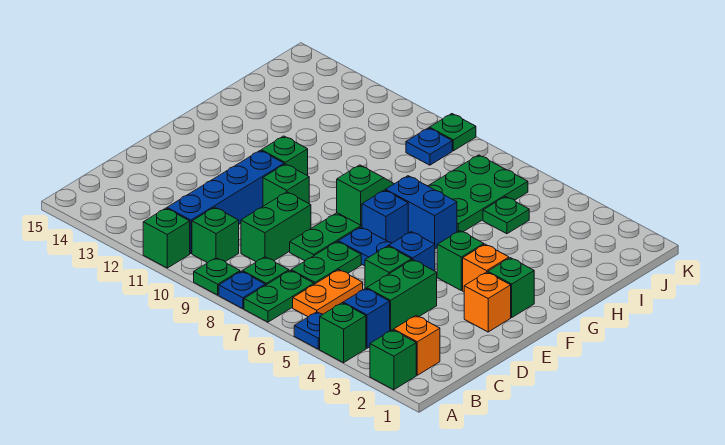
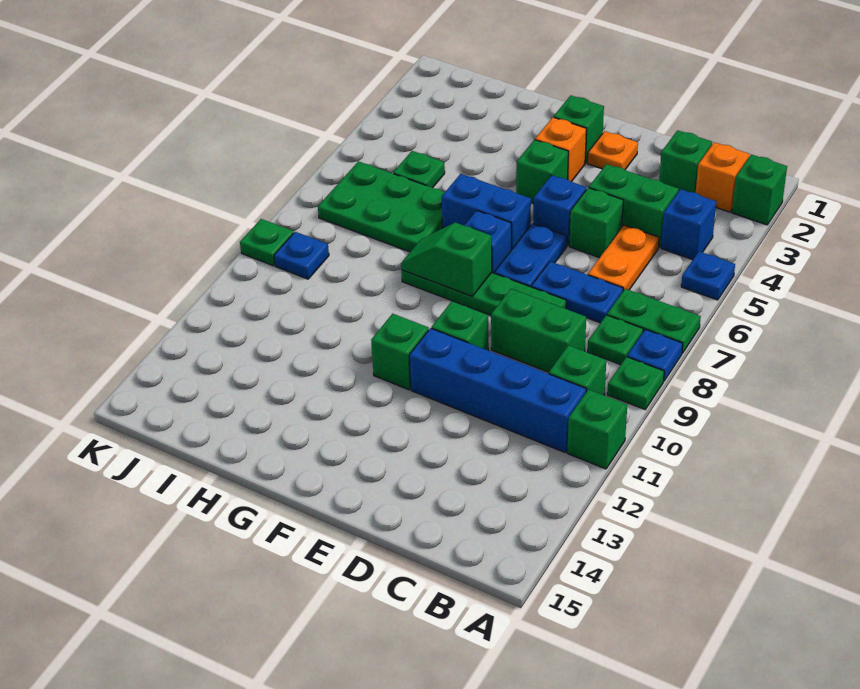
green brick A4 level 1 -> green brick C2 level 1
orange plate B6:C6 level 1 -> orange plate C5:C6 level 1
green plate C7:D7 level 1 -> blue plate C7:D7 level 1
orange brick E2 level 1 -> orange plate E2 level 1
blue brick G6:G7 level 1 -> blue brick F6:G6 level 1

